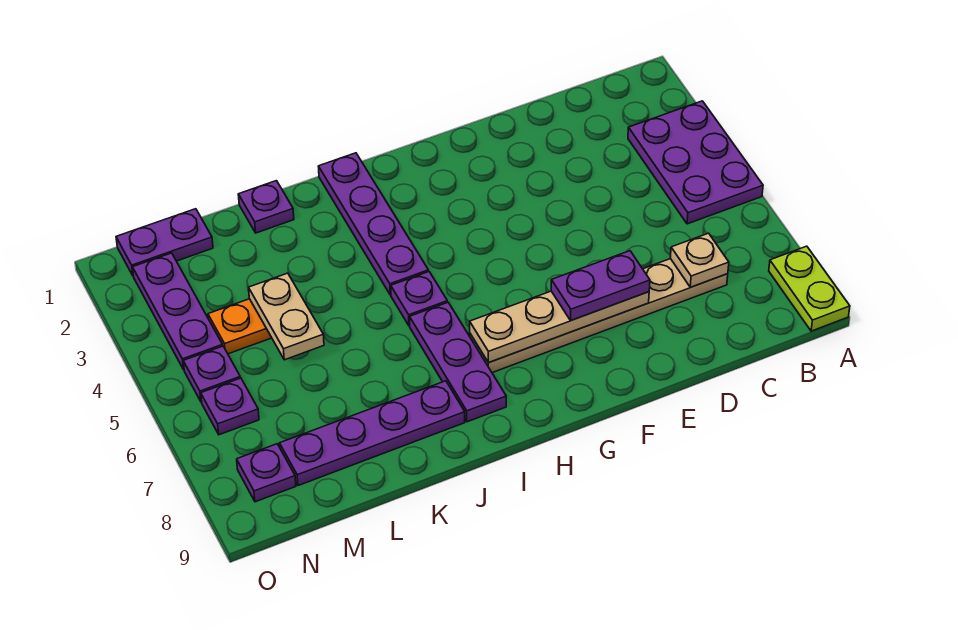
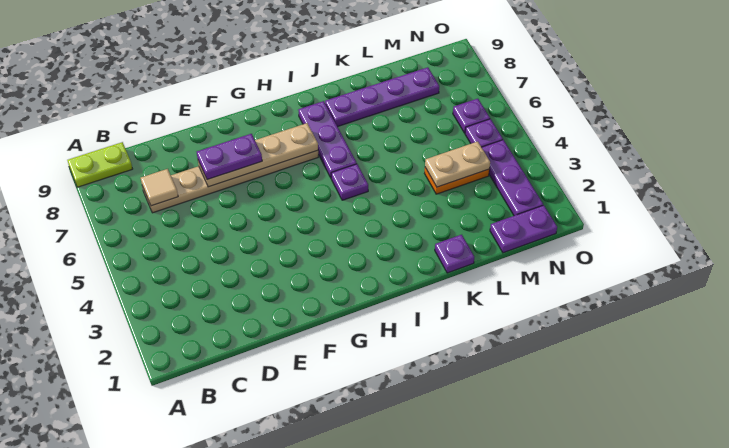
purple plate A3:B5 level 1 -> none
lime plate A8:A9 level 1 -> lime plate A9:B9 level 1
tan plate C7 level 2 -> tan tile C7 level 2
purple plate I1:I4 level 1 -> none
tan plate L4:L5 level 2 -> tan plate L4:M4 level 2
purple plate N8 level 1 -> none

